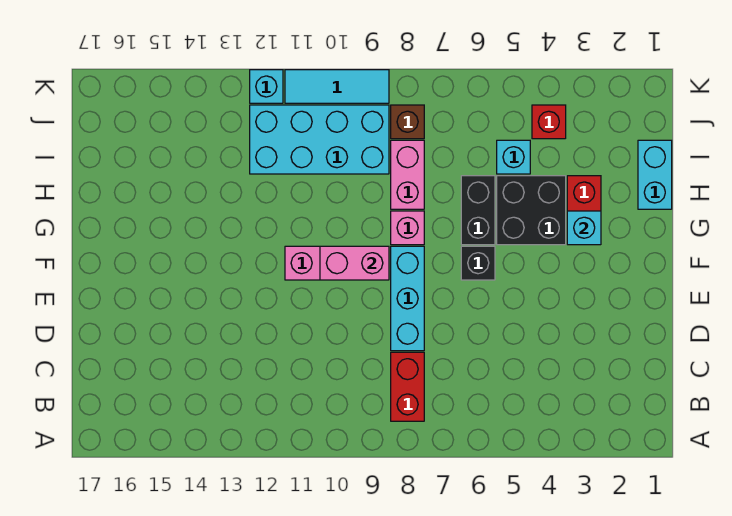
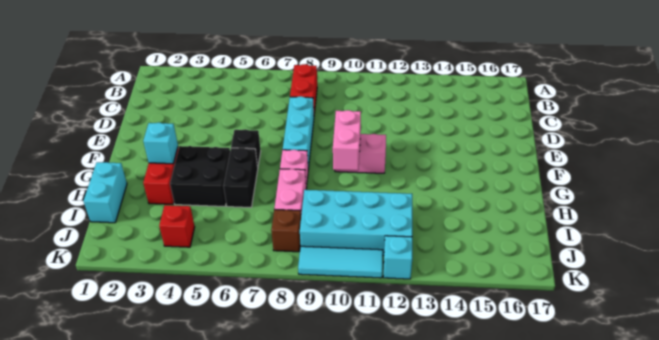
pink brick F9:F10 level 2 -> pink brick F10:G10 level 2
cyan brick I5 level 1 -> none

